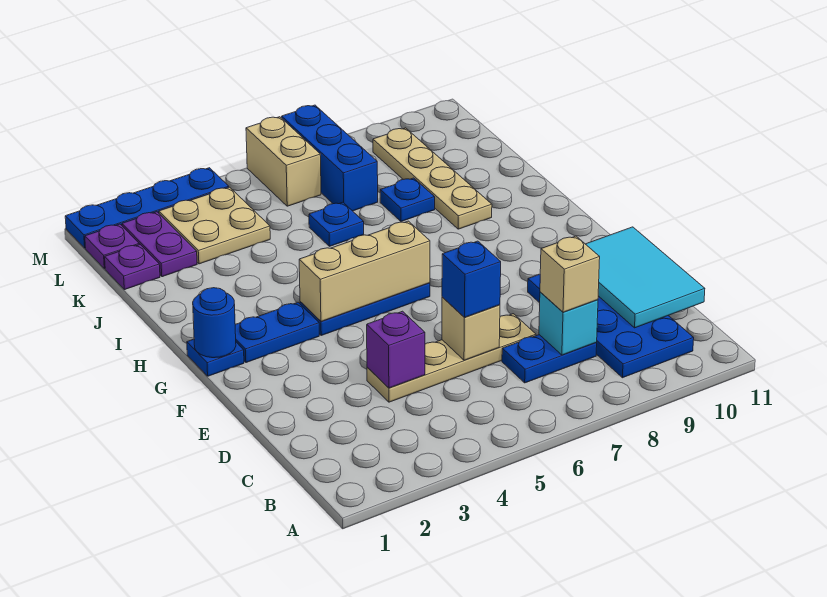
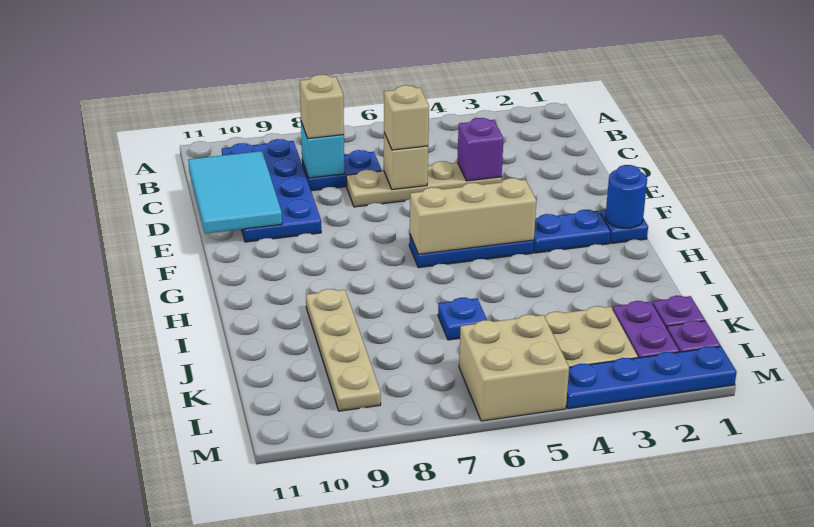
blue brick D6 level 3 -> tan brick D6 level 3
blue plate J8 level 1 -> none
blue brick K7:M7 level 1 -> none
tan brick L6:M6 level 1 -> tan brick L5:M6 level 1

